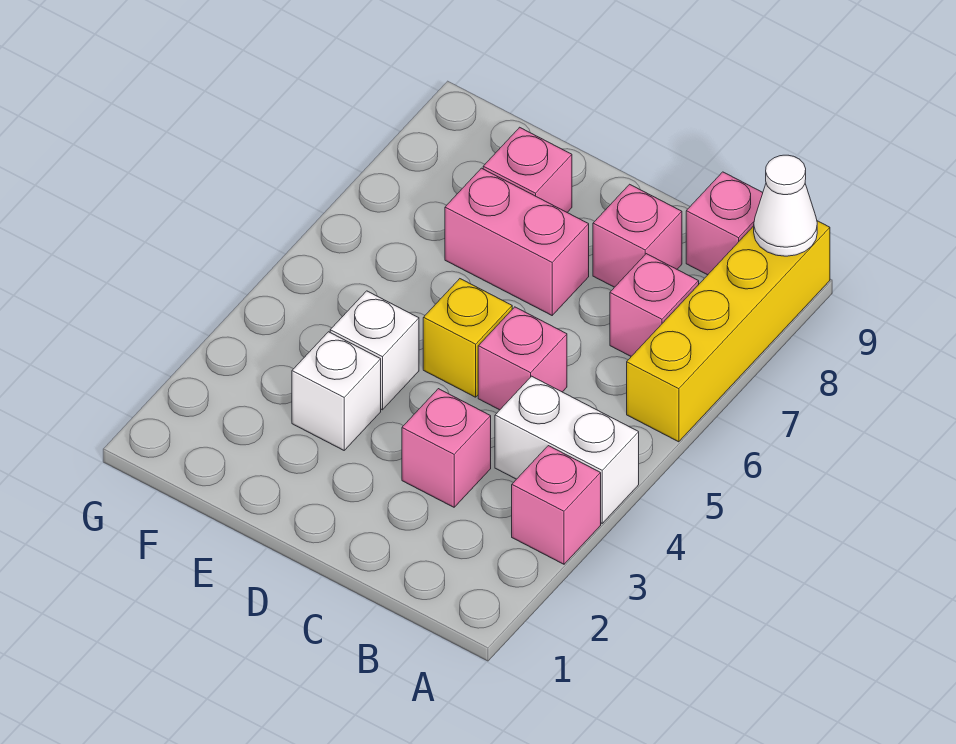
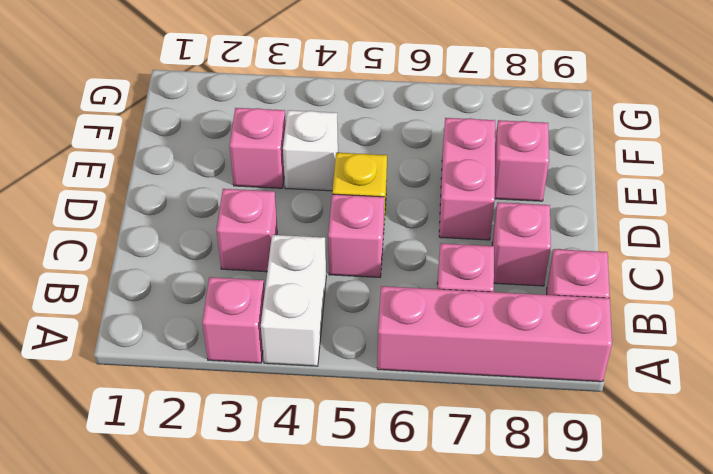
yellow brick A6:A9 level 1 -> pink brick A6:A9 level 1
white cone A9 level 2 -> none
white brick E3 level 1 -> pink brick E3 level 1

